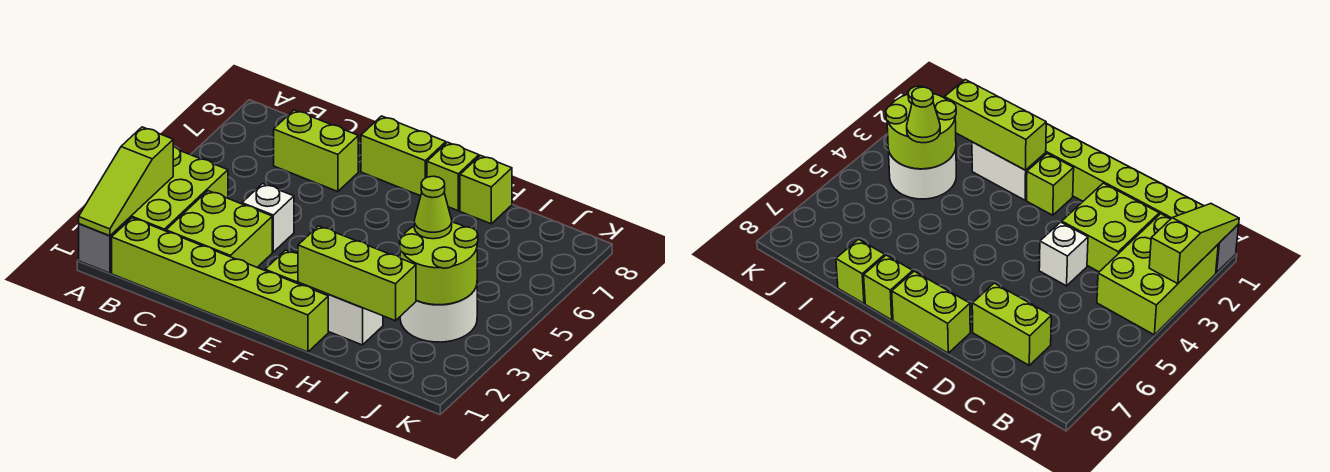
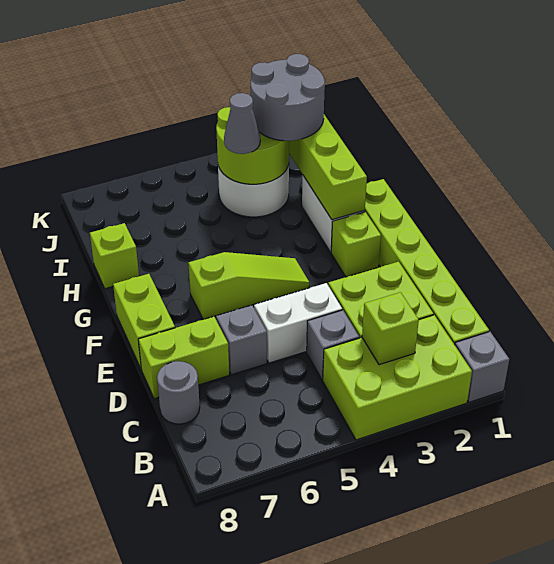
lime slope A1:A3 level 2 top 3 -> lime slope F4:F6 level 1 top 6
none -> grey brick C4 level 1
lime brick C7:D7 level 1 -> lime brick D7:D8 level 1
none -> grey round brick C8 level 1
white brick D4 level 1 -> white brick D4:D5 level 1
none -> grey brick D6 level 1
lime brick G8 level 1 -> lime brick B3 level 2
none -> grey round brick I2:J3 level 3
lime cone I4 level 3 -> grey cone I4 level 3

